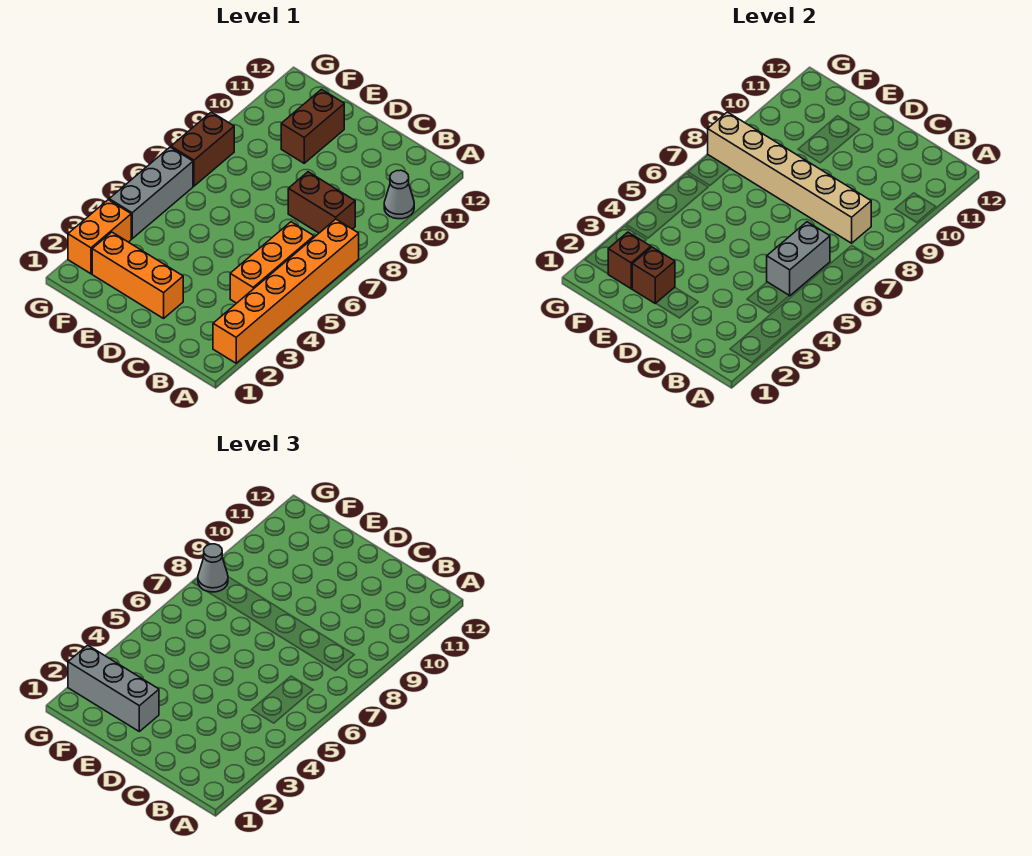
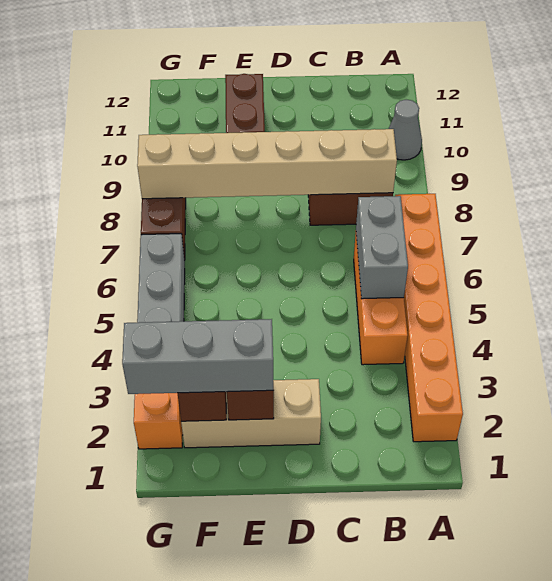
orange brick D2:F2 level 1 -> tan brick D2:F2 level 1
grey cone G8 level 3 -> none

